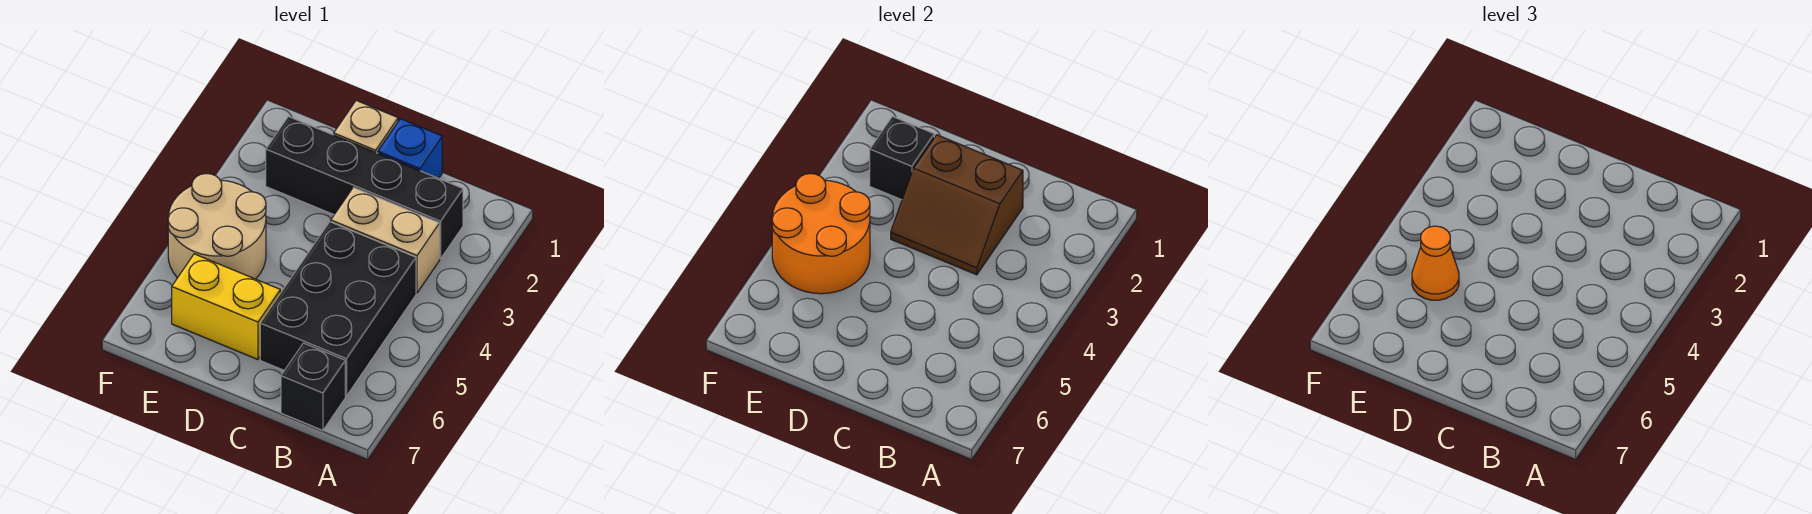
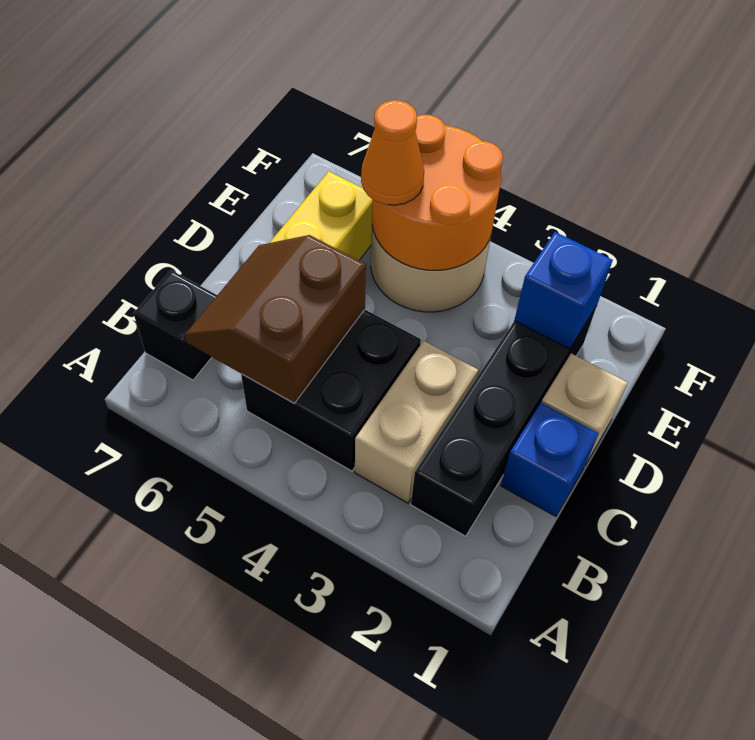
black brick B4:C6 level 1 -> black brick B4:C5 level 1
brown slope C2:D3 level 2 top 2 -> brown slope B5:C6 level 2 top 5
black brick E2 level 2 -> blue brick E2 level 2

